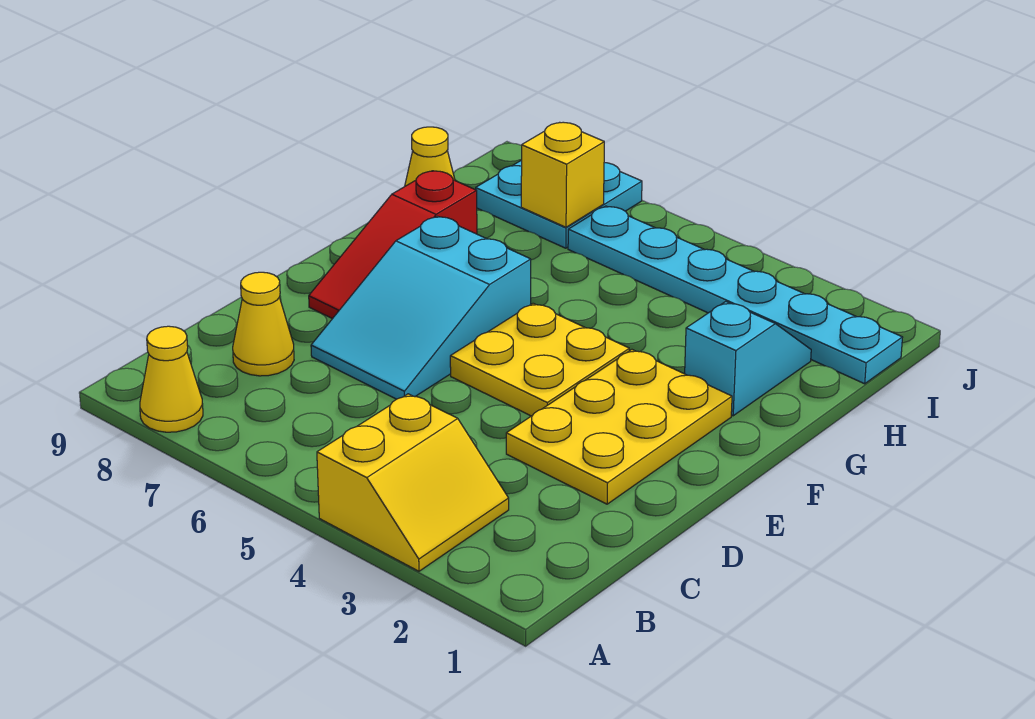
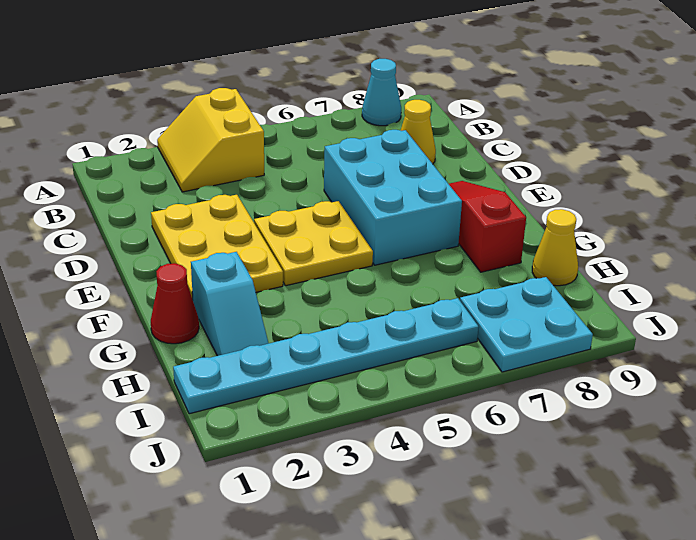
yellow cone A8 level 1 -> cyan cone A8 level 1
cyan slope D6:F7 level 1 top F -> cyan brick D6:F7 level 1
none -> red cone G1 level 1
yellow brick I7 level 2 -> none

